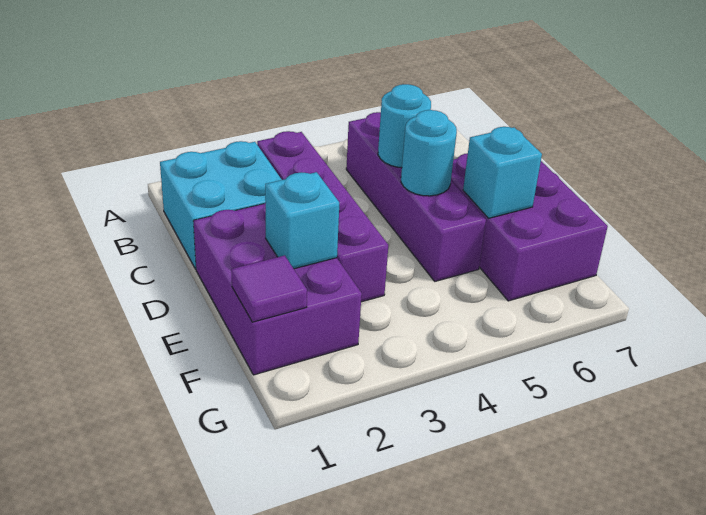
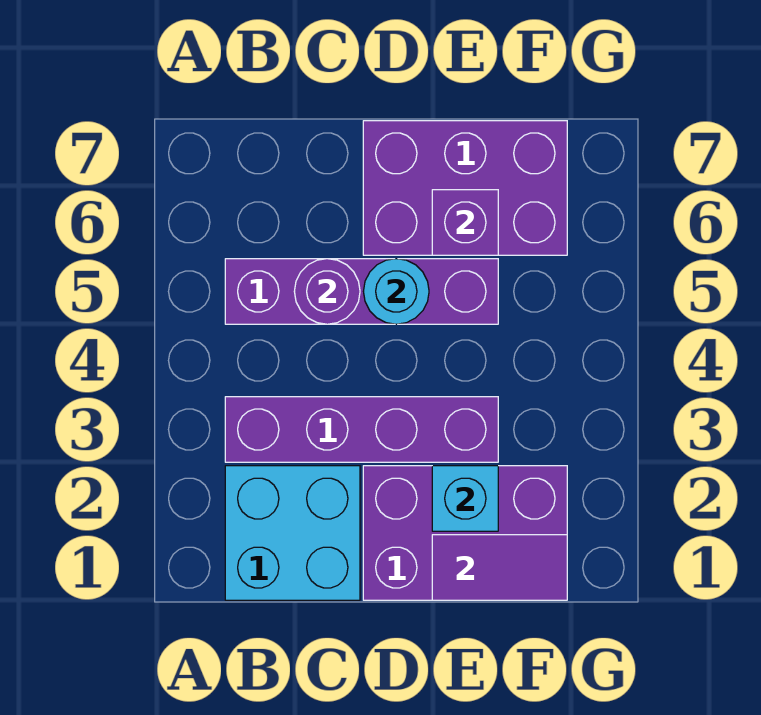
cyan round brick C5 level 2 -> purple round brick C5 level 2
cyan brick E6 level 2 -> purple brick E6 level 2
purple tile F1 level 2 -> purple tile E1:F1 level 2

